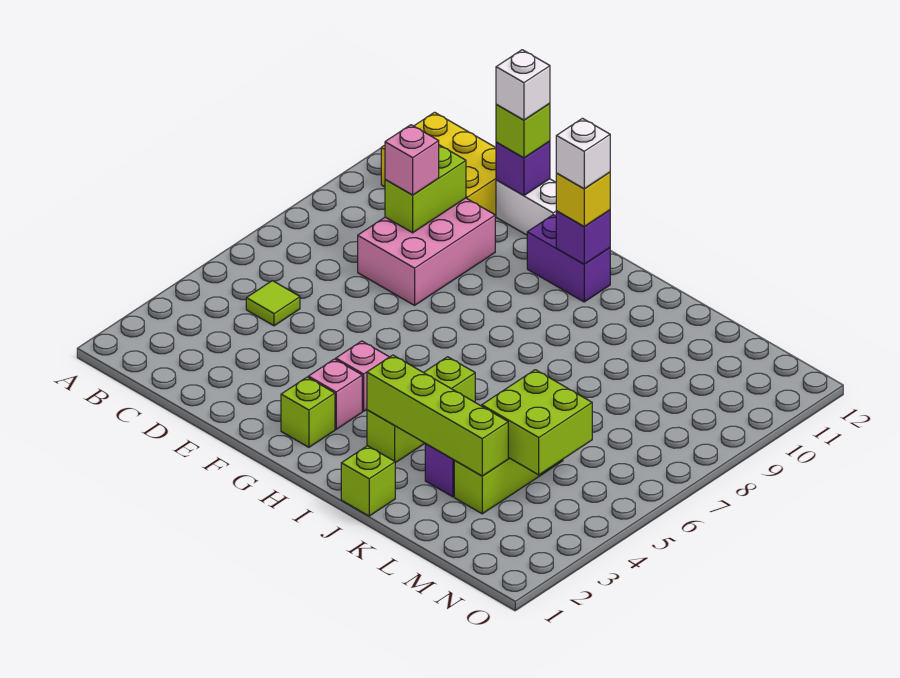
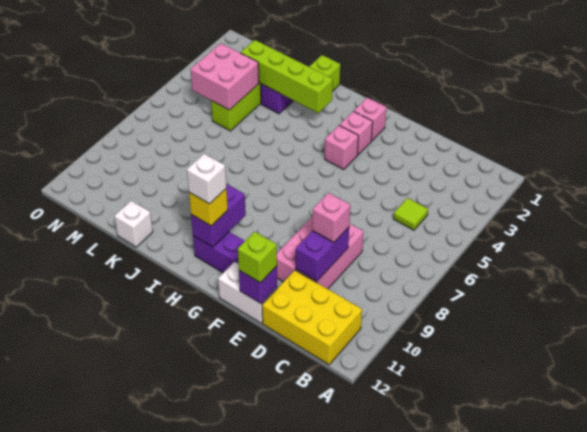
lime brick D9:D10 level 2 -> purple brick D9:D10 level 2
white brick E12 level 4 -> white brick K12 level 1
lime brick G2 level 1 -> pink brick G2 level 1
purple brick H11 level 2 -> purple brick H10:H11 level 2
lime brick I3:I5 level 1 -> none
lime brick L4:M5 level 2 -> pink brick L4:M5 level 2

